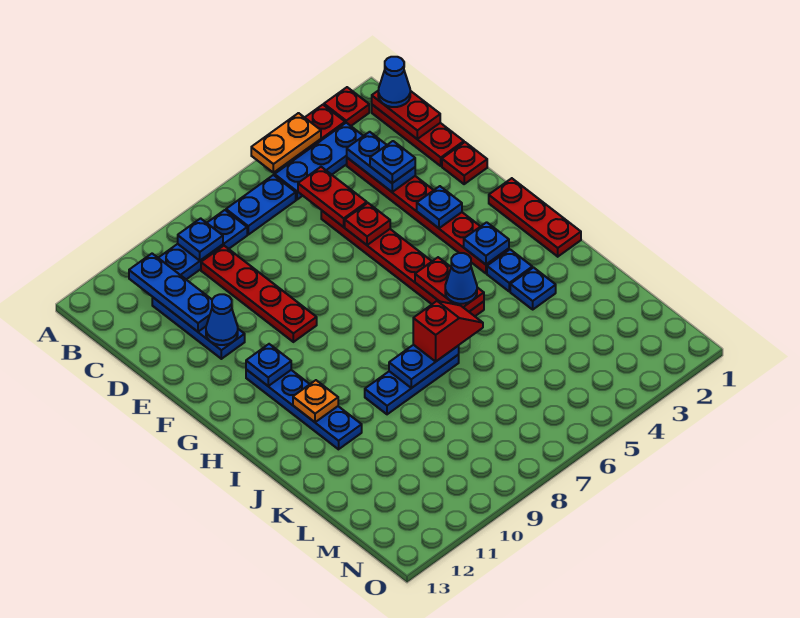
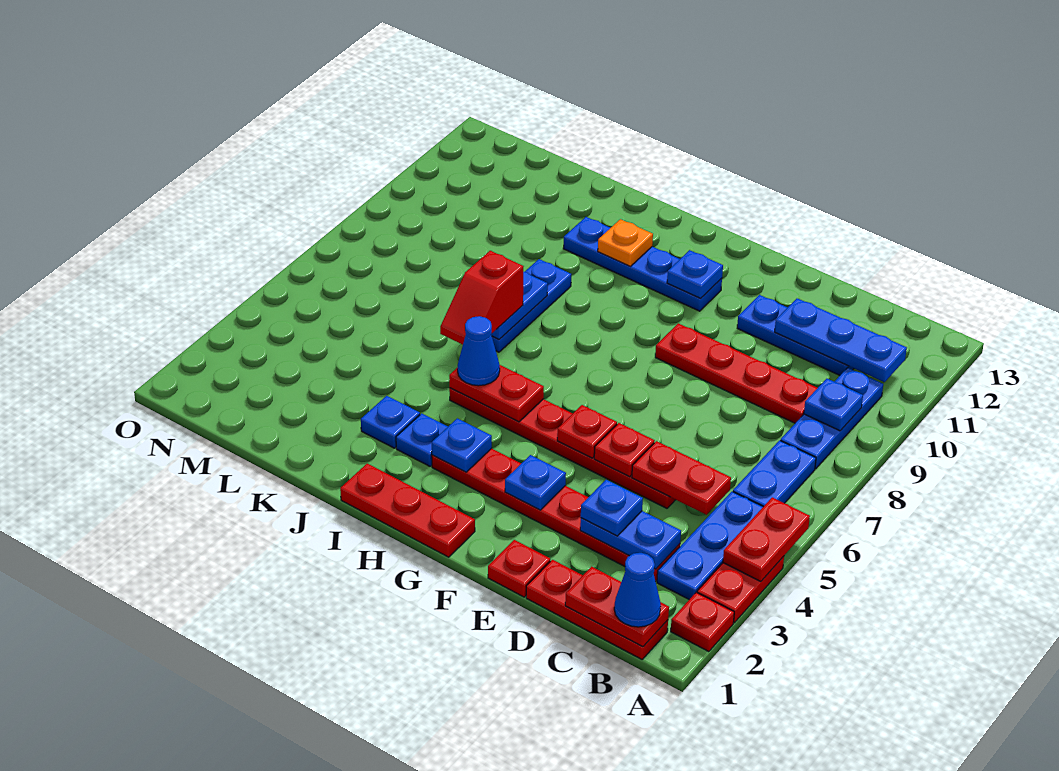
orange plate A4:A5 level 2 -> red plate A4:A5 level 2
blue cone E11 level 2 -> none
none -> red plate F5 level 2

